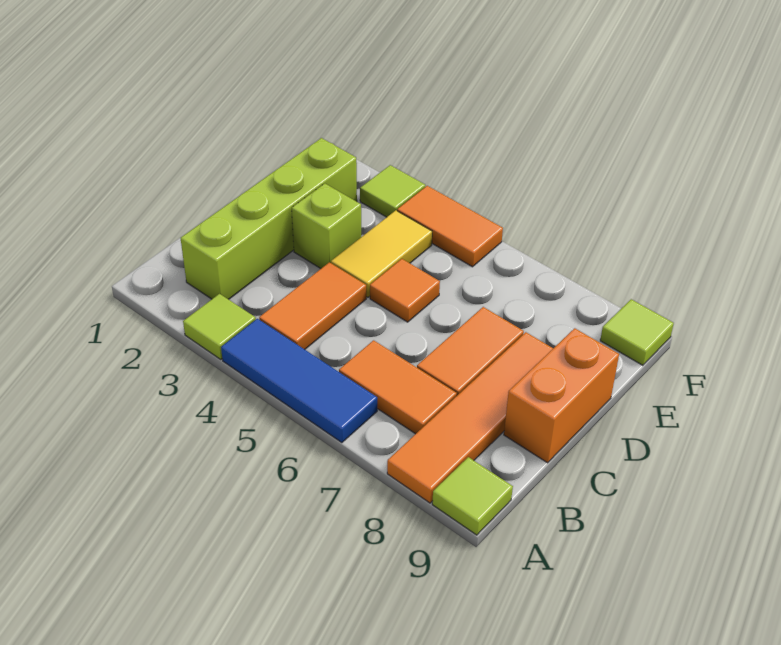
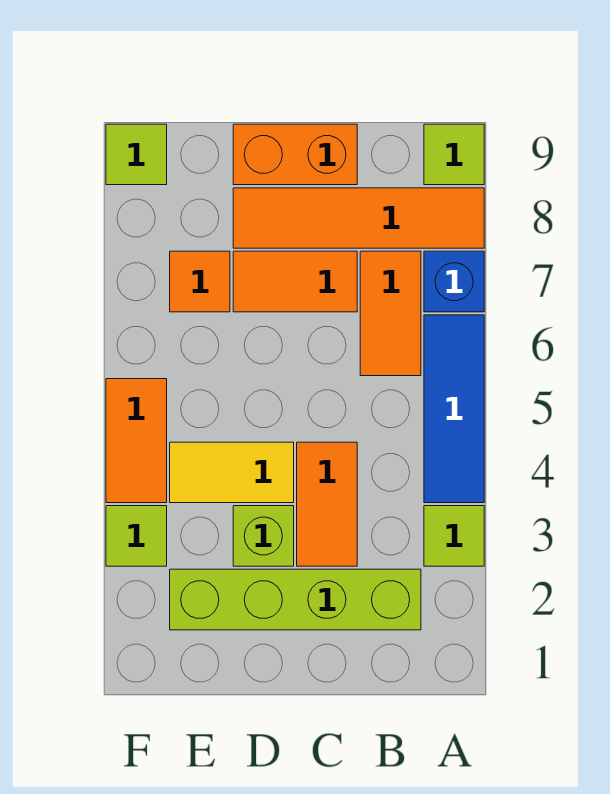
none -> blue brick A7 level 1
orange tile B4:C4 level 1 -> orange tile C3:C4 level 1
orange tile D5 level 1 -> orange tile E7 level 1

